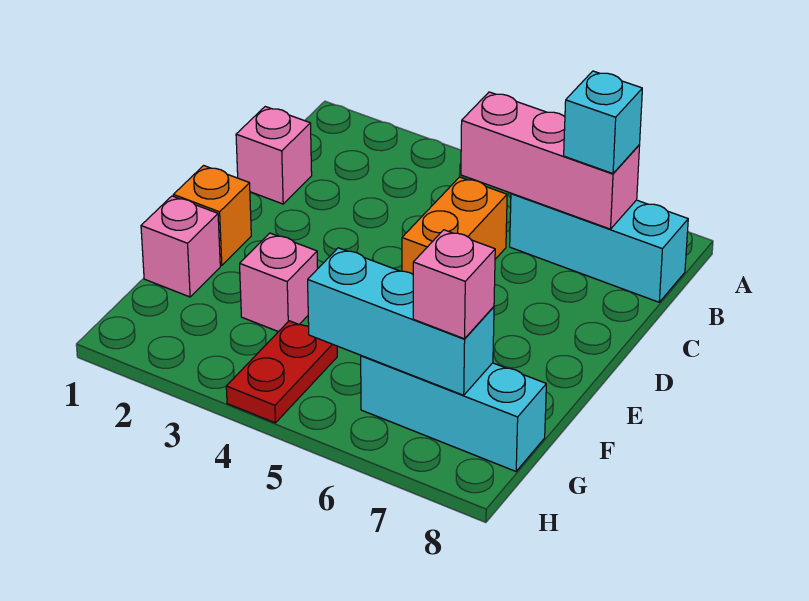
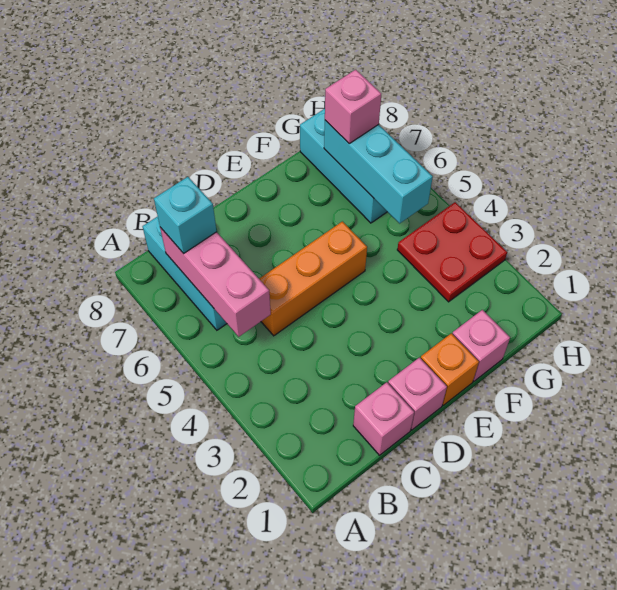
orange brick C5:D5 level 1 -> orange brick C5:E5 level 1
pink brick F3 level 1 -> pink brick D1 level 1
red plate G4:H4 level 1 -> red plate G3:H4 level 1

